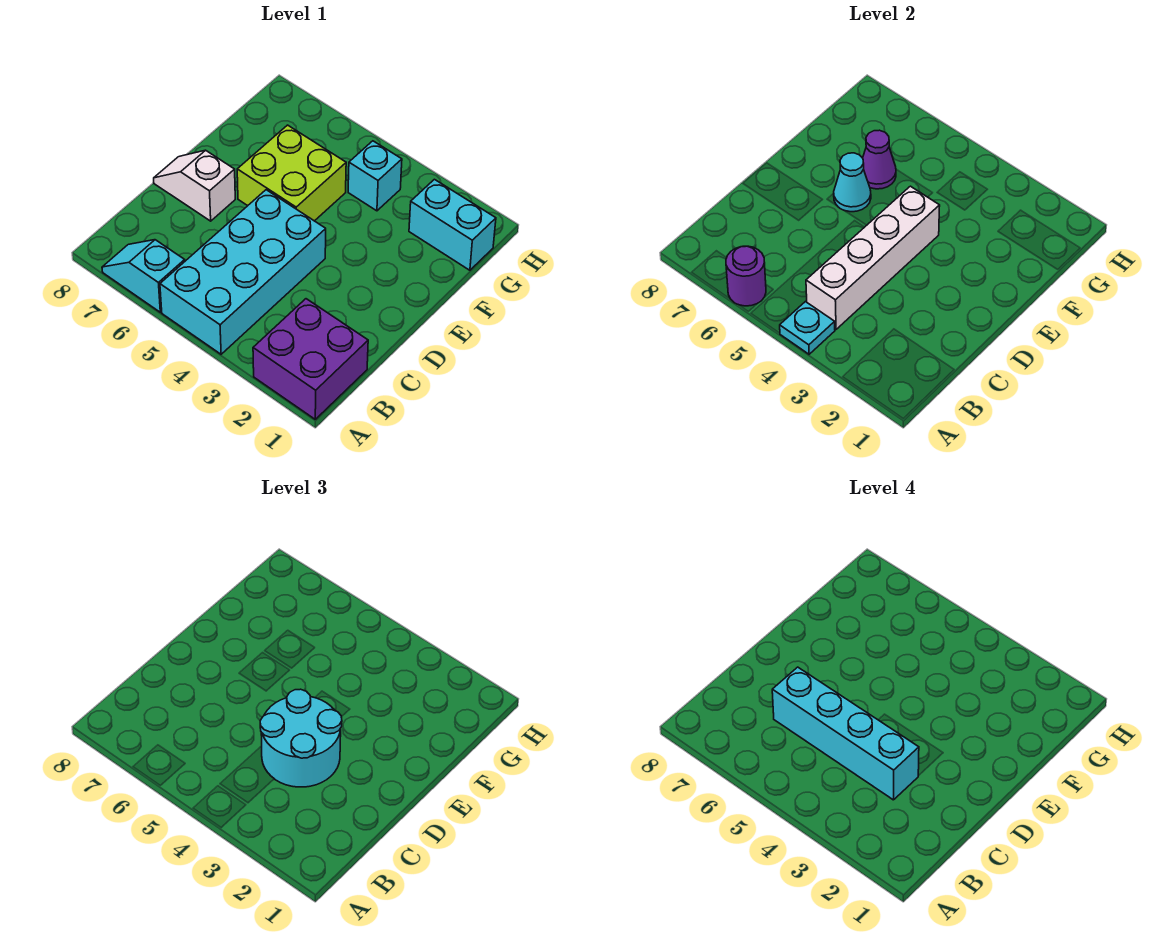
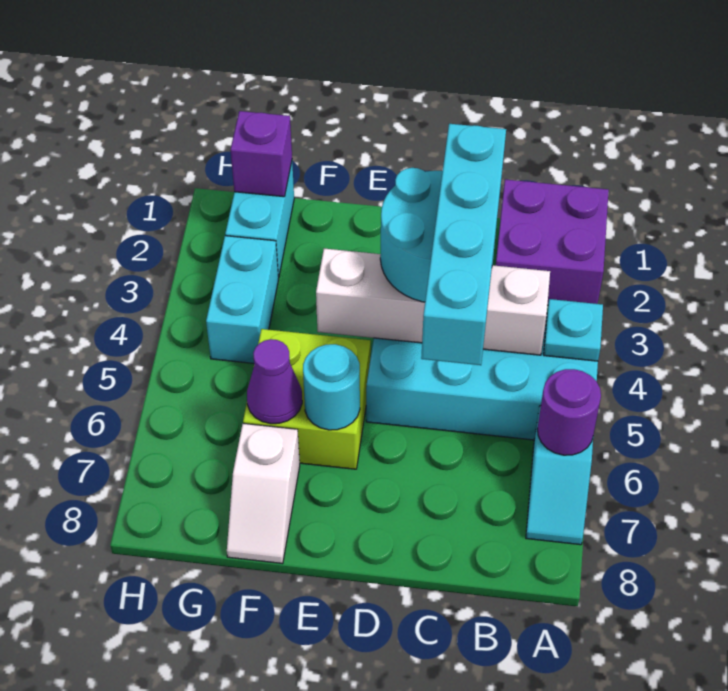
white slope D7:D8 level 1 top 7 -> white slope F7:F8 level 1 top 7
cyan cone E6 level 2 -> cyan round brick E6 level 2
none -> purple brick G1 level 2
cyan brick G4 level 1 -> cyan brick G3:G4 level 1

